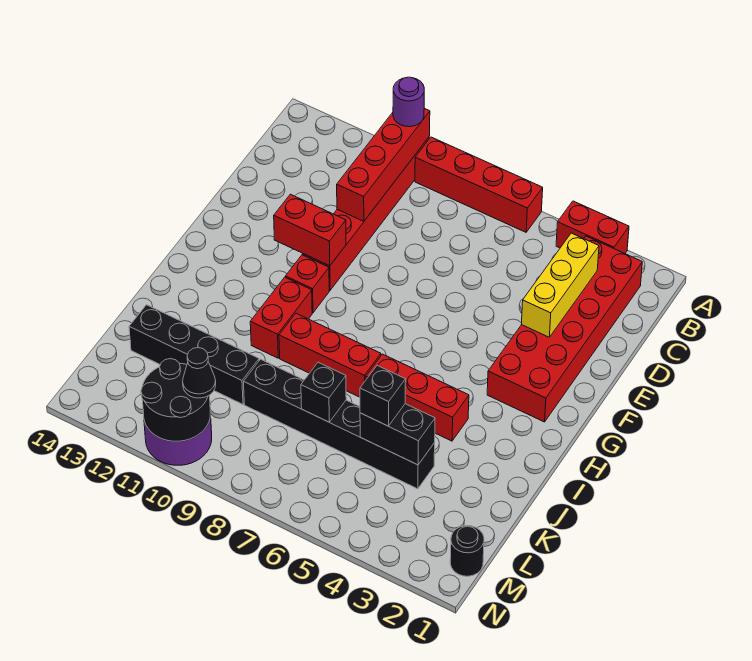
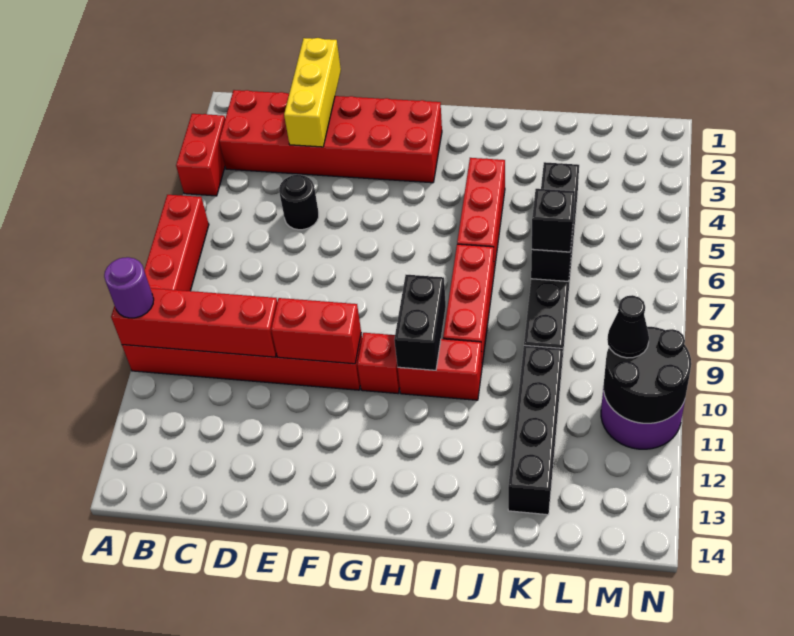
yellow brick C3:E3 level 2 -> yellow brick D1:D3 level 2
red brick F10:F11 level 2 -> red brick E10:F10 level 2
black brick K4:K5 level 2 -> black brick H9:H10 level 2
black brick K5 level 3 -> black brick K7 level 3
black round brick M1 level 1 -> black round brick D5 level 1

